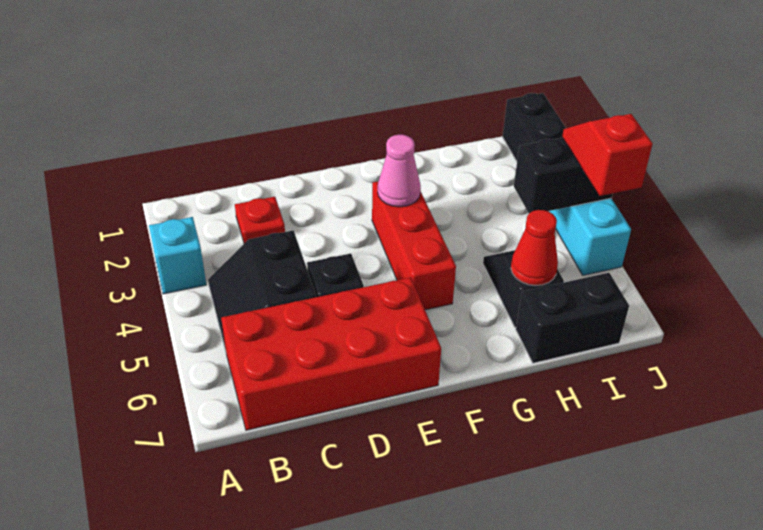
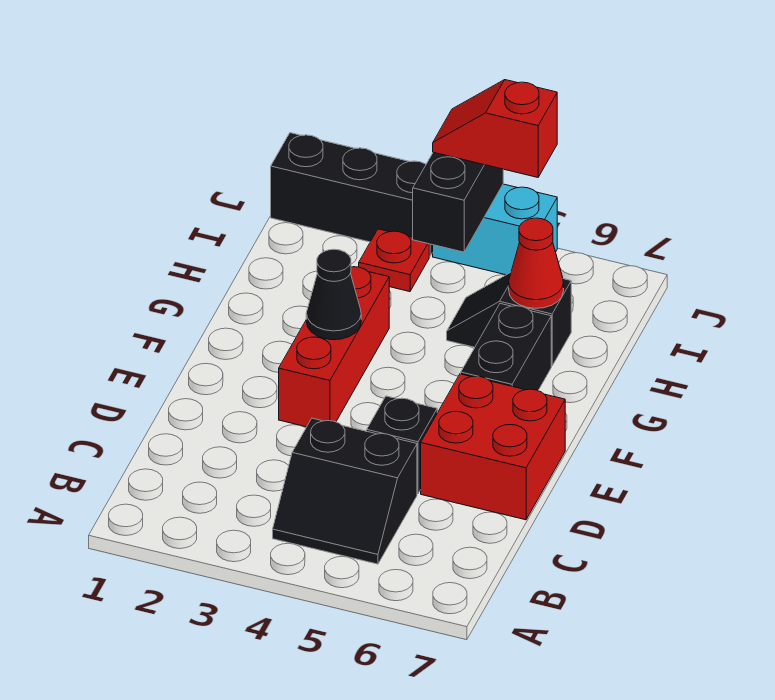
cyan brick A3 level 1 -> none
red brick B6:E7 level 1 -> red brick D6:E7 level 1
red plate C2 level 1 -> red plate I3 level 1
red brick F3:F5 level 1 -> red brick E3:G3 level 1
pink cone F3 level 2 -> black cone F3 level 2
black brick H7:I7 level 1 -> black brick F6:G6 level 1

